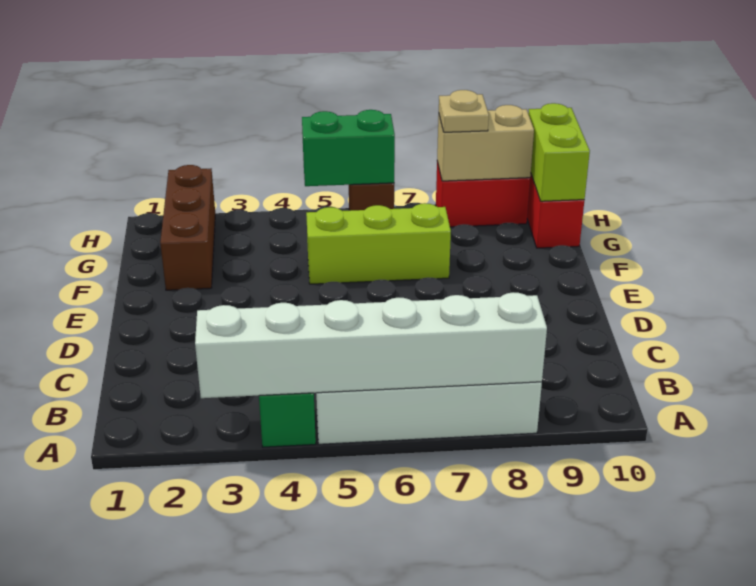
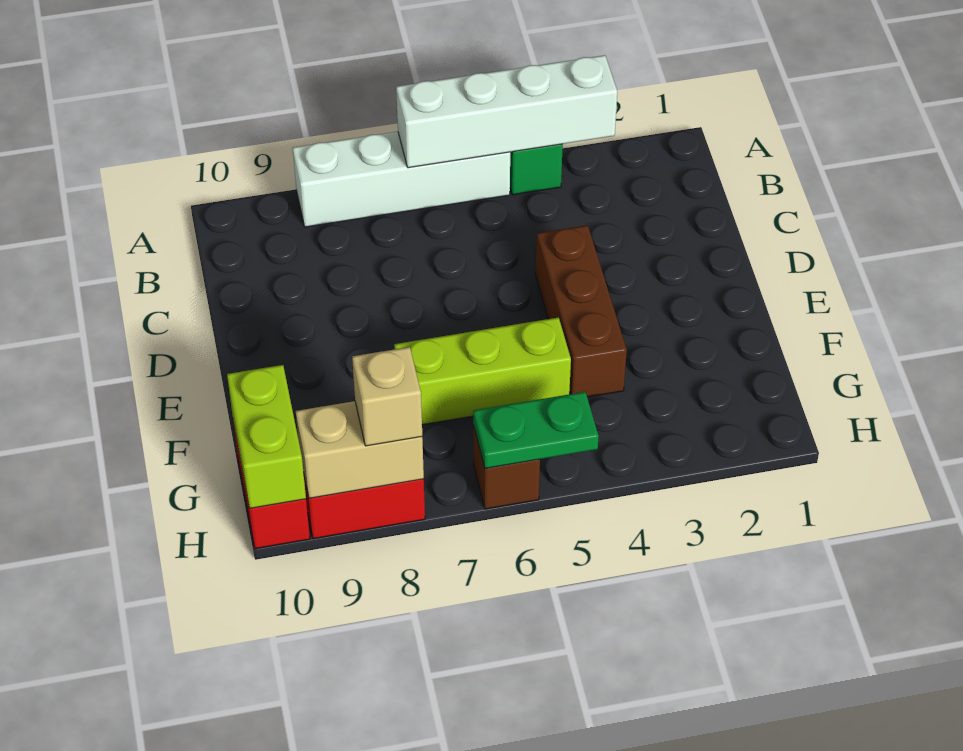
white brick A3:A8 level 2 -> white brick A3:A6 level 2
brown brick F2:H2 level 1 -> brown brick D4:F4 level 1
green brick H5:H6 level 2 -> green plate H5:H6 level 2
tan plate H8 level 3 -> tan brick H8 level 3

